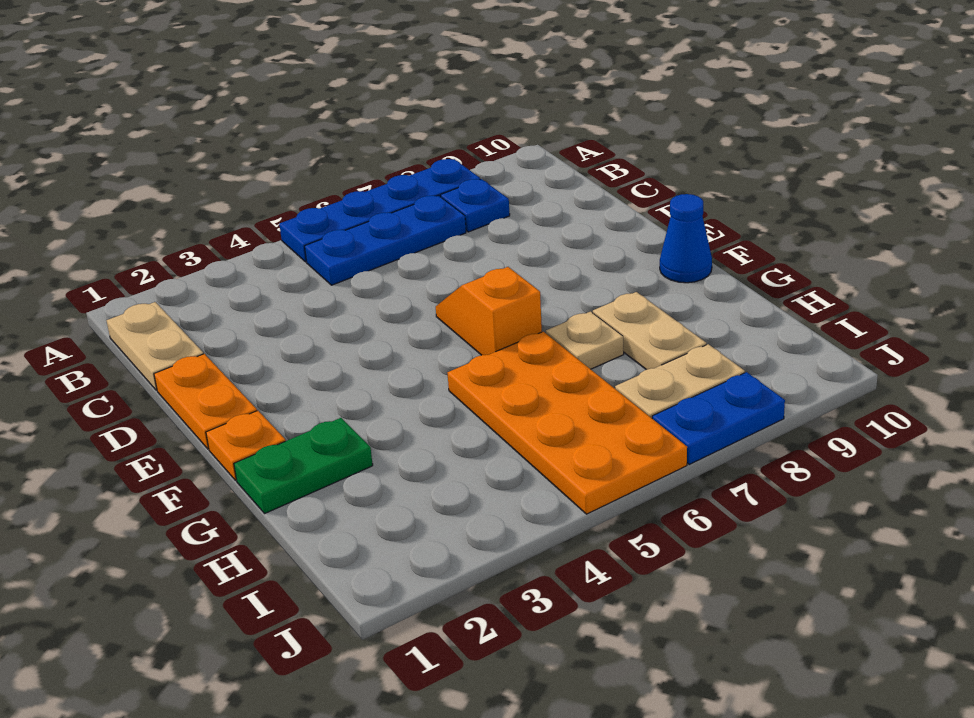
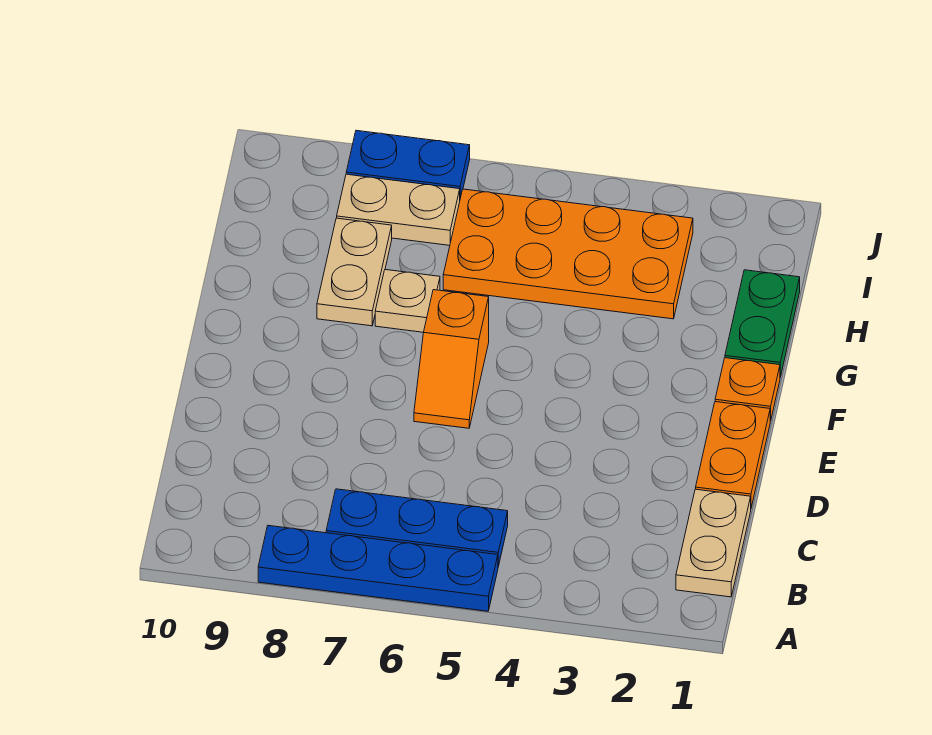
blue plate B8 level 1 -> none
blue cone F10 level 1 -> none
green plate G1:G2 level 1 -> green plate G1:H1 level 1
orange plate G5:J6 level 1 -> orange plate H3:I6 level 1

